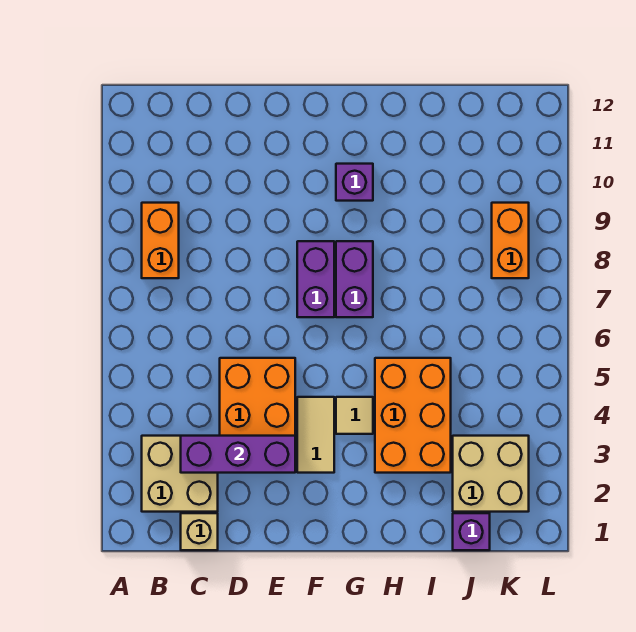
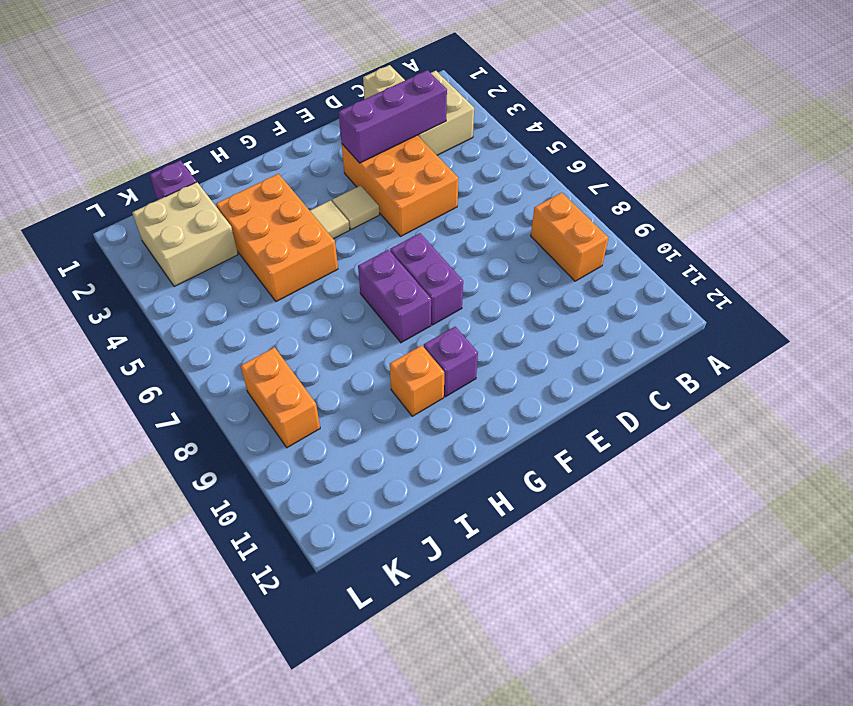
tan tile F3:F4 level 1 -> tan tile F4 level 1
none -> orange brick H10 level 1

